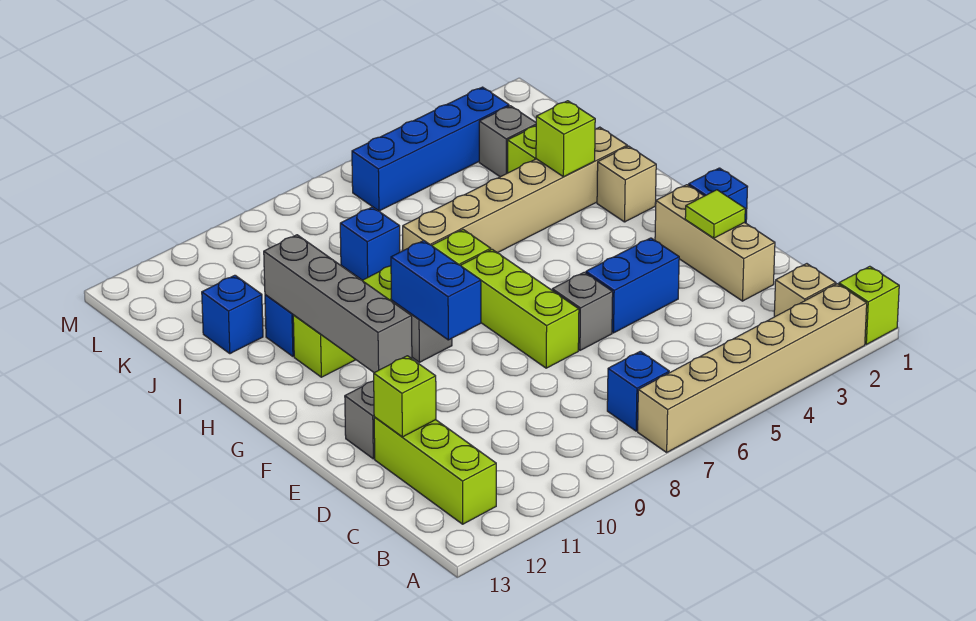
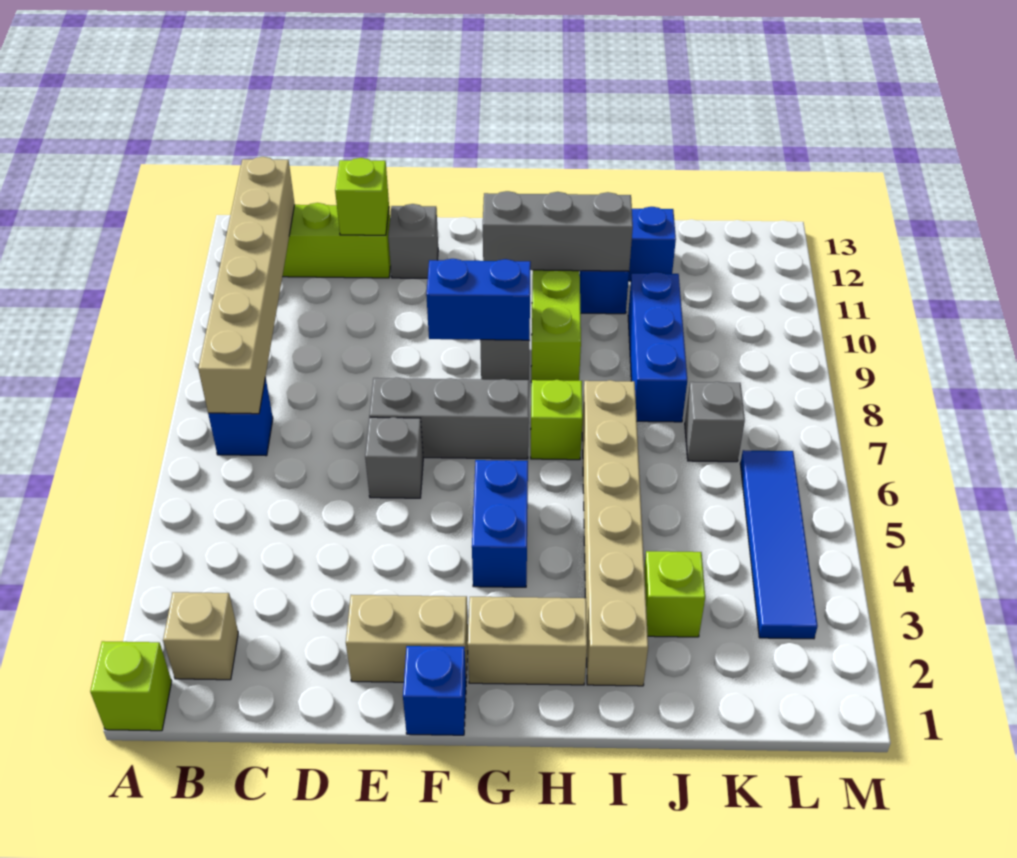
tan brick A2:A7 level 1 -> tan brick B7:B12 level 2
tan brick D2:F2 level 1 -> tan brick E2:F2 level 1
lime tile E2 level 2 -> none
blue brick E4:E5 level 1 -> blue brick G4:G5 level 1
lime brick E7:G7 level 1 -> grey brick E7:G7 level 1
grey brick F11:I11 level 2 -> grey brick G11:I11 level 2
tan brick H2 level 1 -> tan brick G2:H2 level 1
lime brick I3 level 2 -> none
blue brick J8 level 1 -> blue brick J8:J10 level 1
grey brick K3 level 1 -> grey brick K7 level 1
blue brick L3:L6 level 1 -> blue tile L3:L6 level 1

